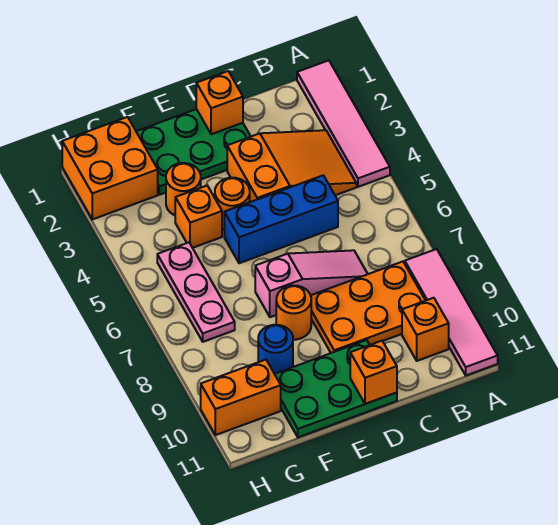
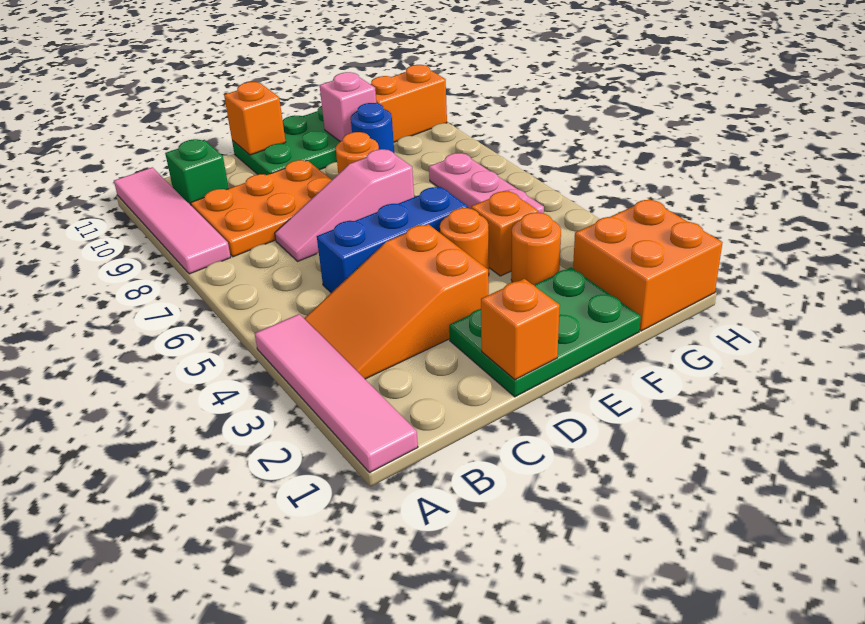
orange brick B10 level 1 -> green brick B10 level 1
none -> pink brick F10 level 2

